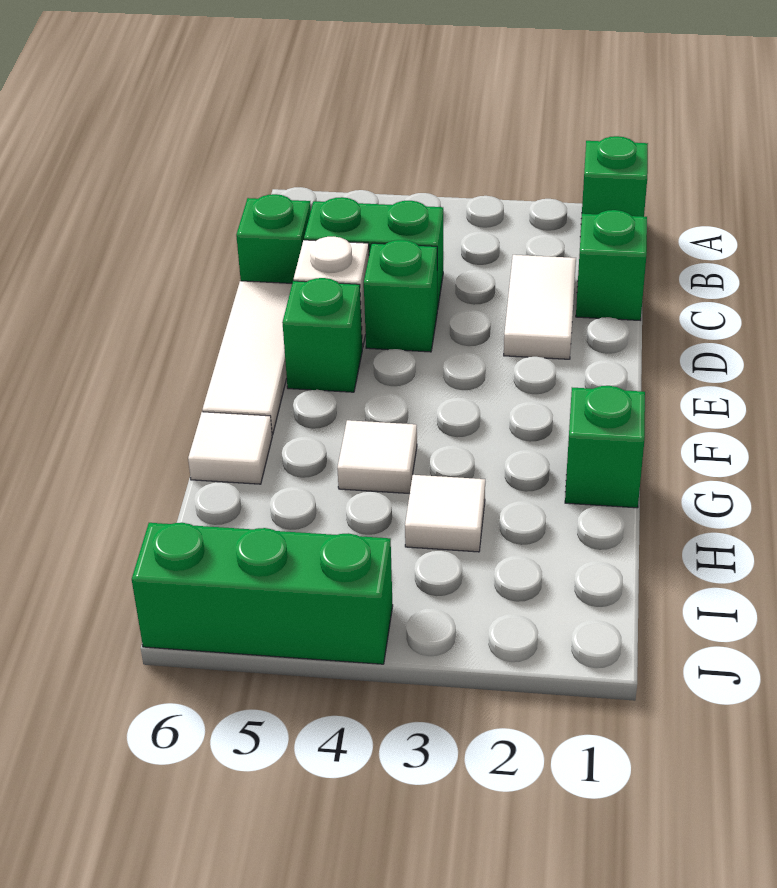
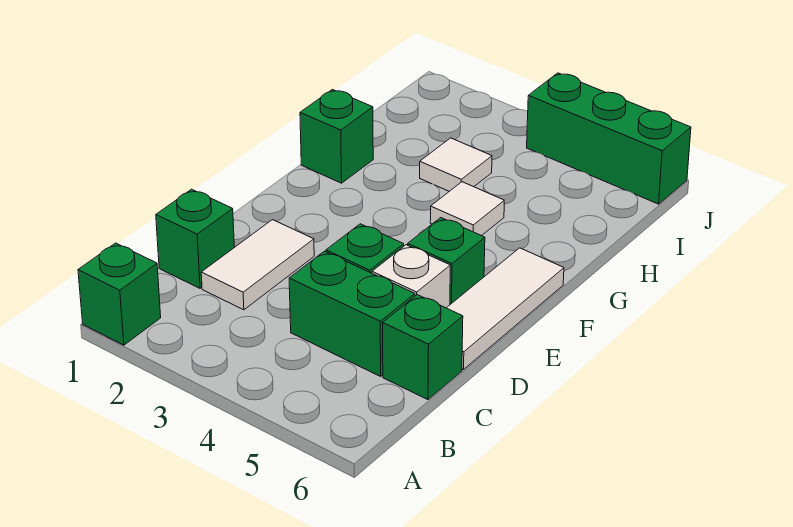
white tile G6 level 1 -> none

